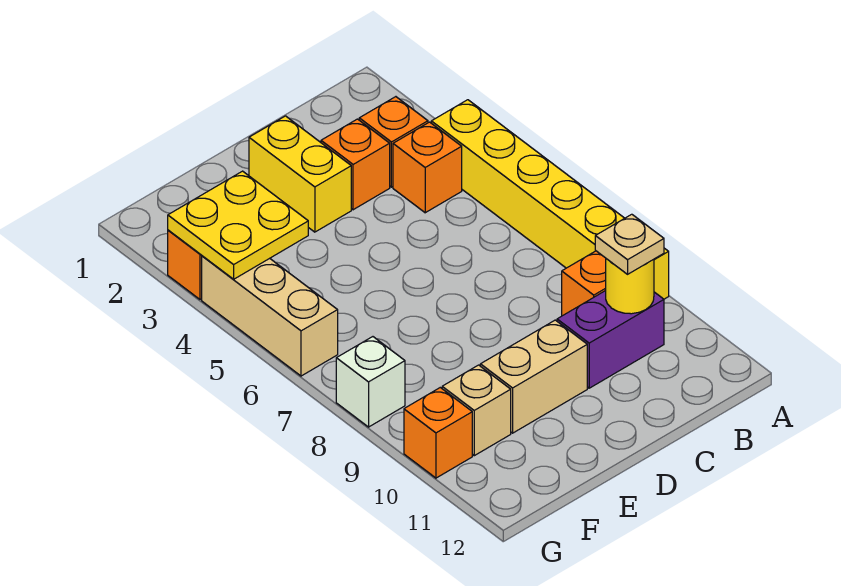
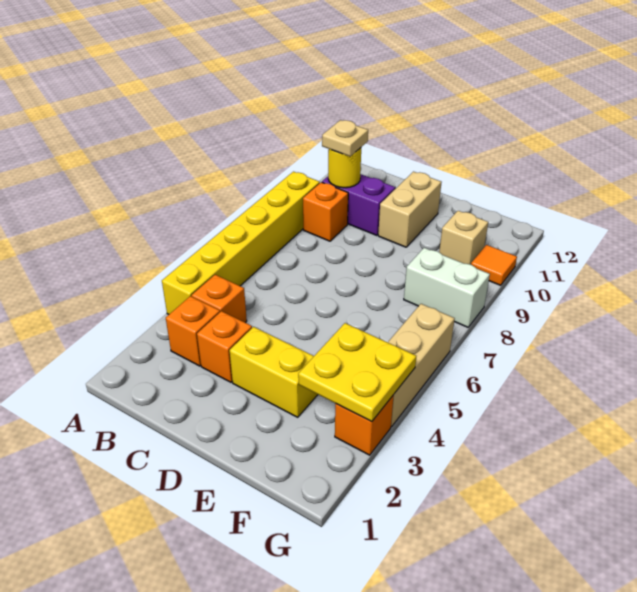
yellow brick D2:D3 level 1 -> yellow brick D3:E3 level 1
tan brick D10:E10 level 1 -> tan brick D10:D11 level 1
white brick G8 level 1 -> white brick F8:G8 level 1
orange brick G10 level 1 -> orange tile G10 level 1

